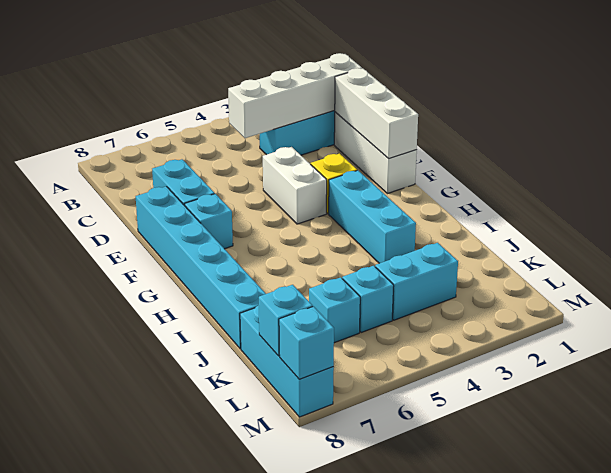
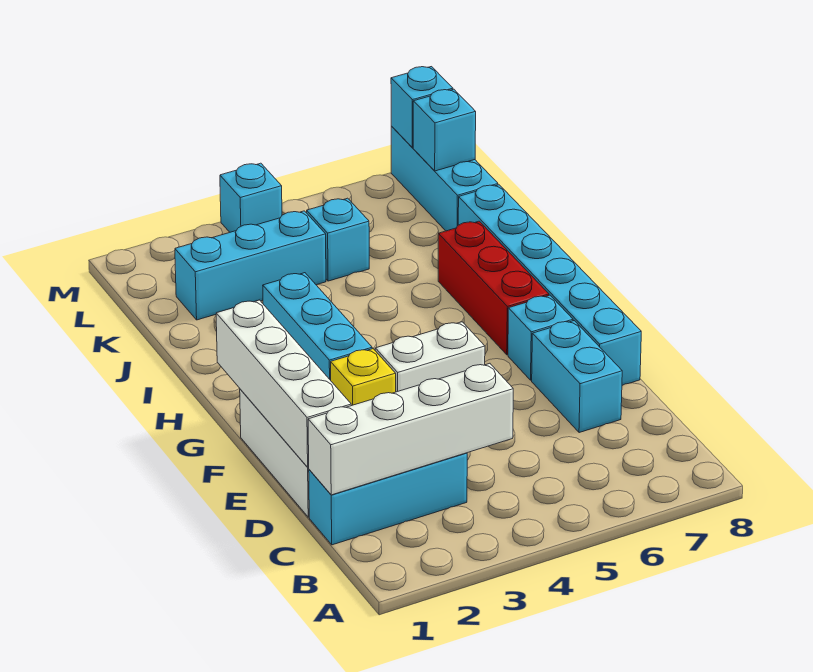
white brick D1:F1 level 2 -> white brick D1:G1 level 2
white brick E4:F4 level 1 -> white brick F4:F5 level 1
none -> red brick G7:I7 level 1
cyan brick K3:K4 level 1 -> cyan brick K2:K4 level 1
cyan brick K6 level 1 -> cyan brick M4 level 1

